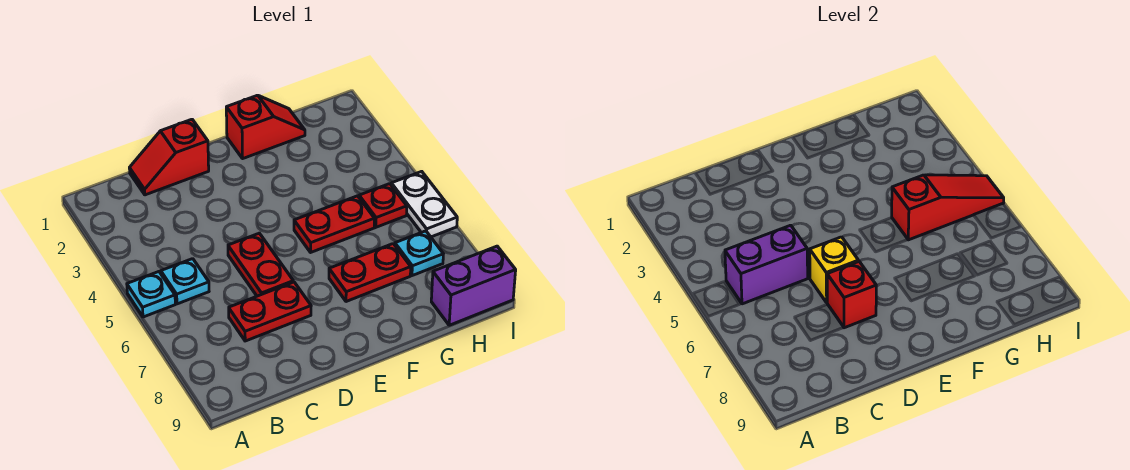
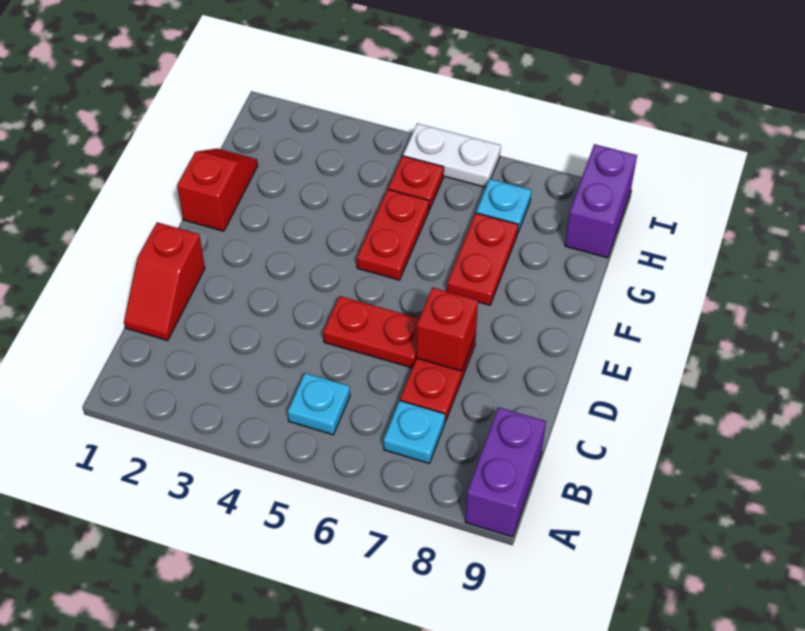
cyan plate A5 level 1 -> cyan plate B7 level 1
purple brick B5:C5 level 2 -> purple brick A9:B9 level 1
yellow brick D6 level 2 -> none
red slope G5:I5 level 2 top G -> none

